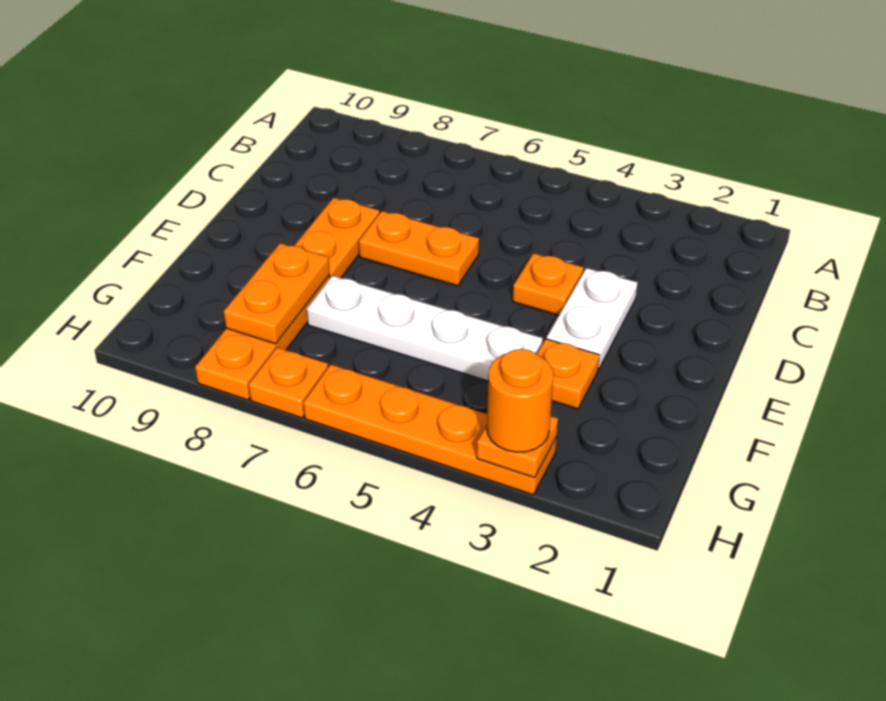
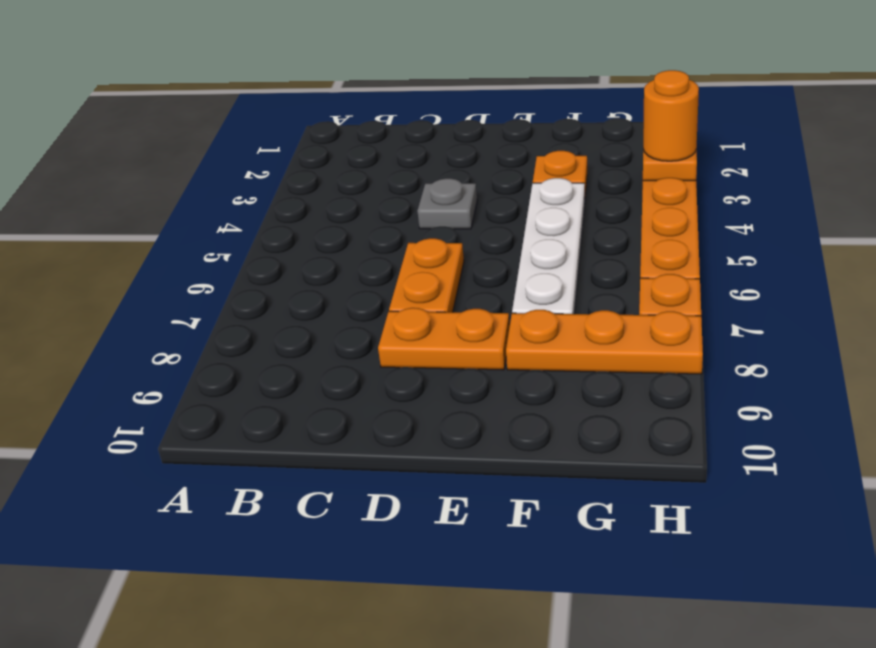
white plate D3:E3 level 1 -> none
orange plate D4 level 1 -> grey plate D4 level 1
orange plate F8:G8 level 2 -> none

